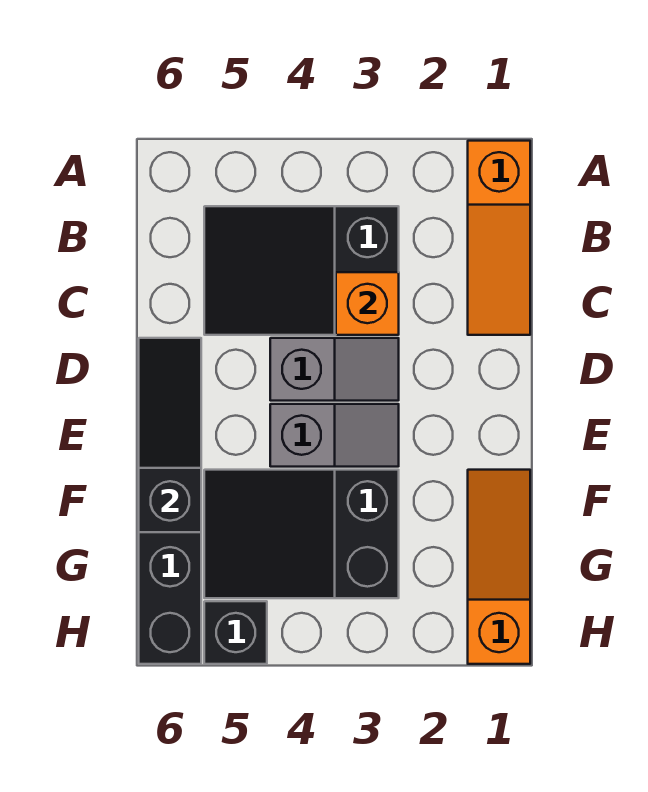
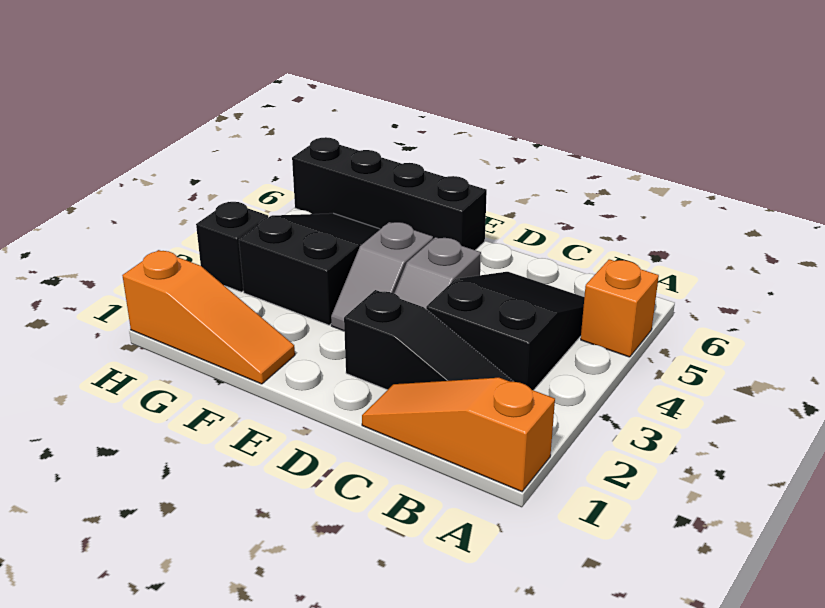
orange brick C3 level 2 -> orange brick A5 level 1
black slope D6:F6 level 2 top F -> black slope B2:D2 level 1 top D
black brick H5 level 1 -> black brick H3 level 1

